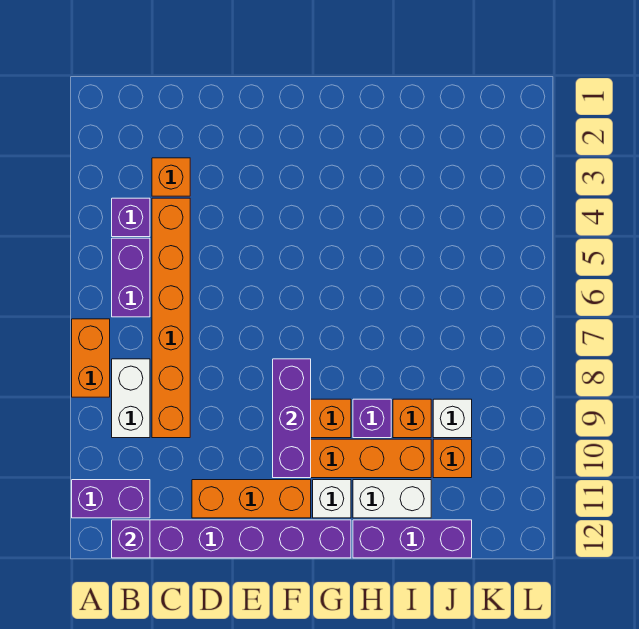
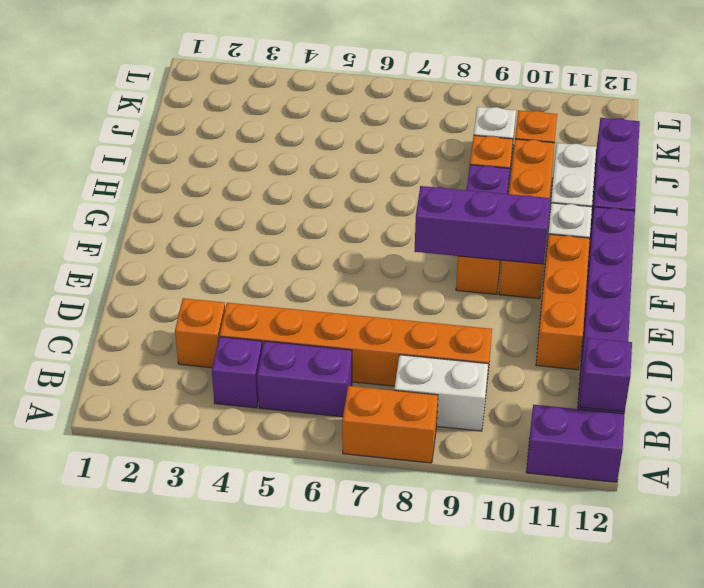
purple brick A11:B11 level 1 -> purple brick A11:A12 level 1

